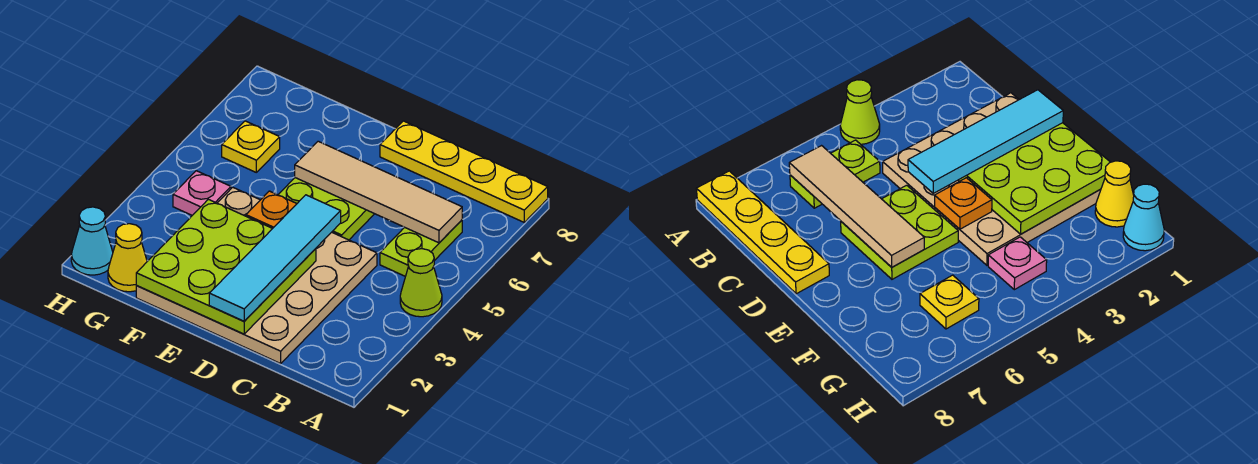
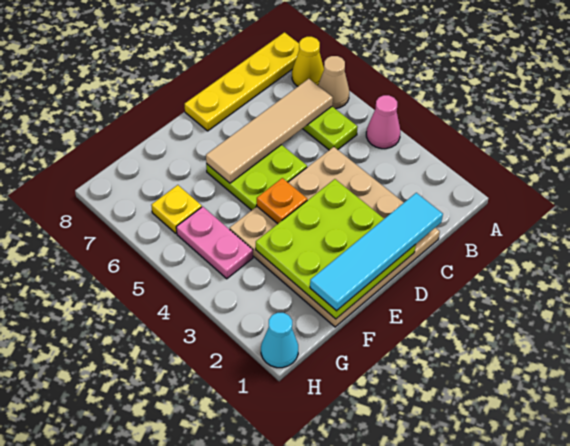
lime cone A4 level 1 -> pink cone A4 level 1
none -> tan cone A6 level 1
cyan tile D1:D4 level 3 -> cyan tile C1:F1 level 3
yellow cone G1 level 1 -> yellow cone A7 level 1
pink plate G4 level 1 -> pink plate G4:G5 level 1

